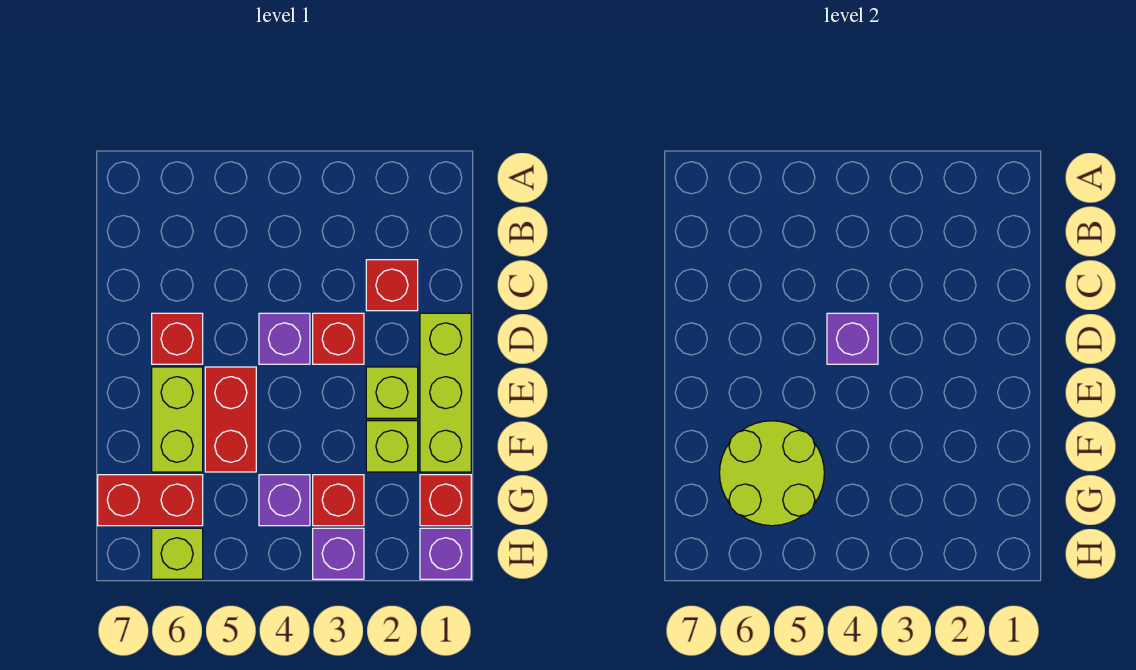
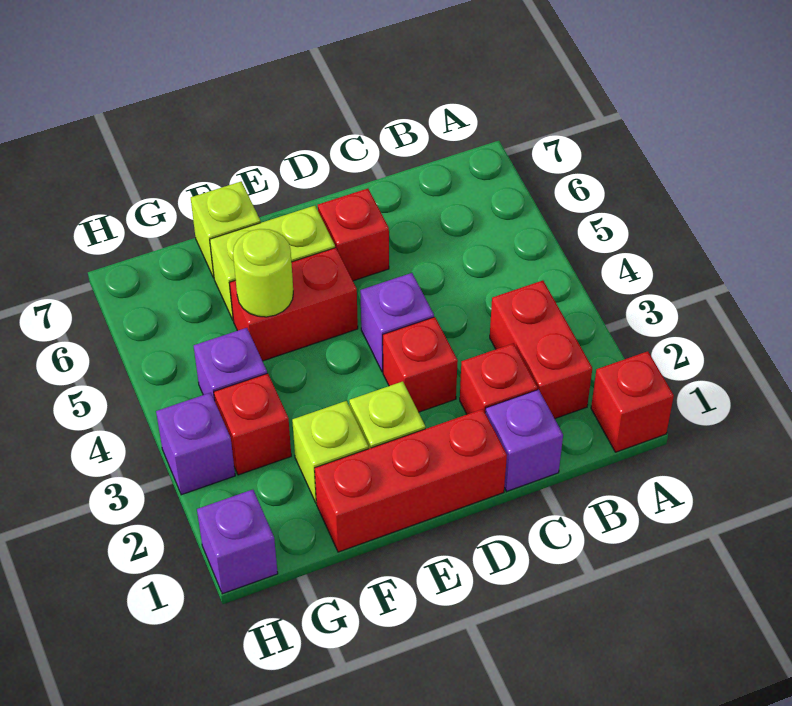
lime brick D1:F1 level 1 -> red brick D1:F1 level 1
purple brick D4 level 2 -> purple brick C1 level 1
lime round brick F5:G6 level 2 -> lime round brick F5 level 2
red brick G1 level 1 -> red brick A1 level 1
red brick G6:G7 level 1 -> red brick B2:B3 level 1
lime brick H6 level 1 -> lime brick F7 level 1

